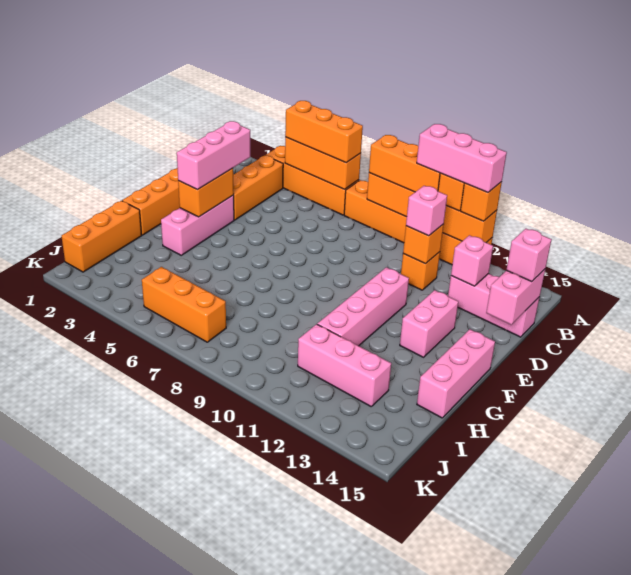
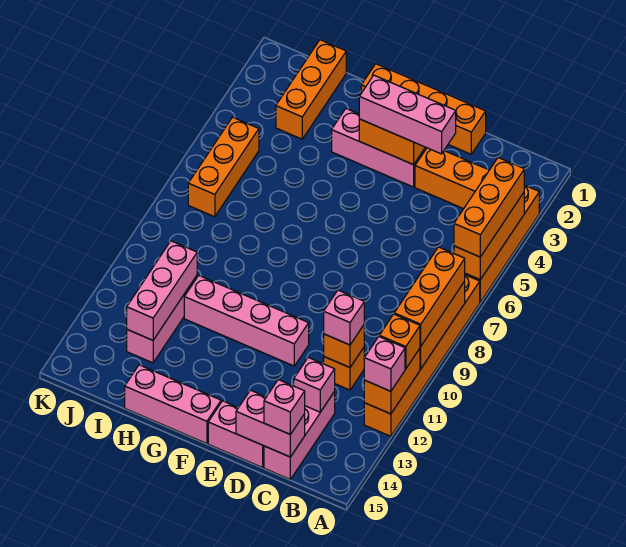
pink brick A10:A12 level 4 -> pink brick I11:I13 level 2
orange brick A12 level 3 -> pink brick A12 level 3
pink brick E13:F13 level 1 -> pink brick D15:E15 level 1
orange brick H1:J1 level 1 -> orange brick I1:I3 level 1

